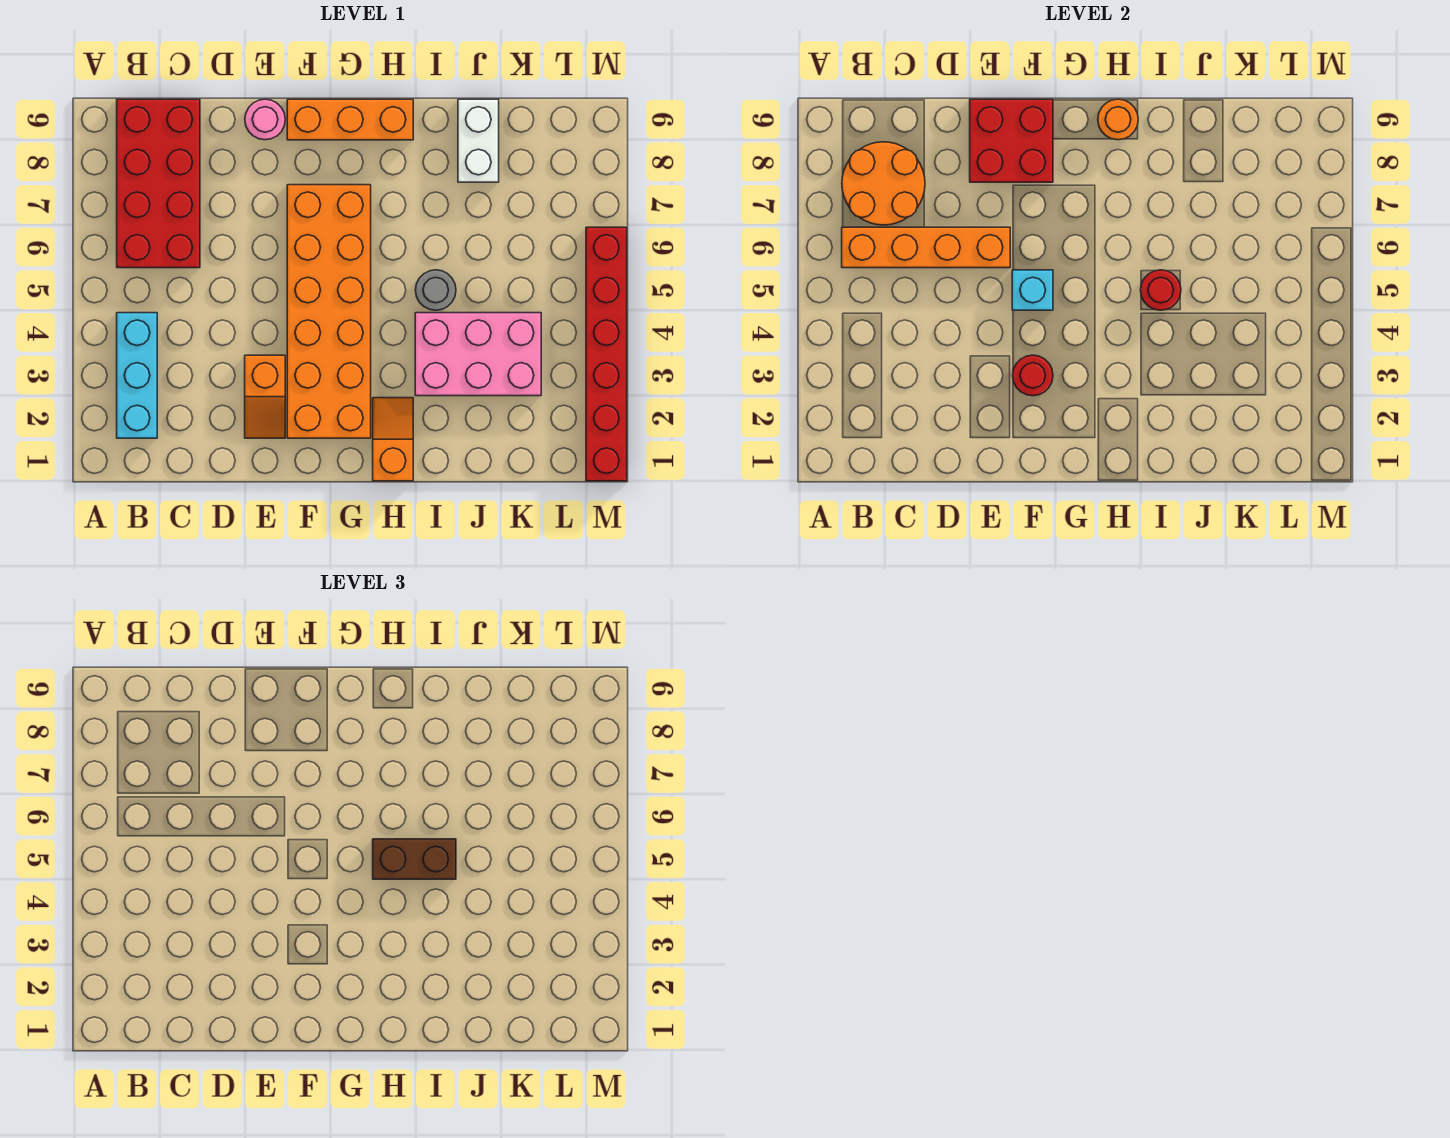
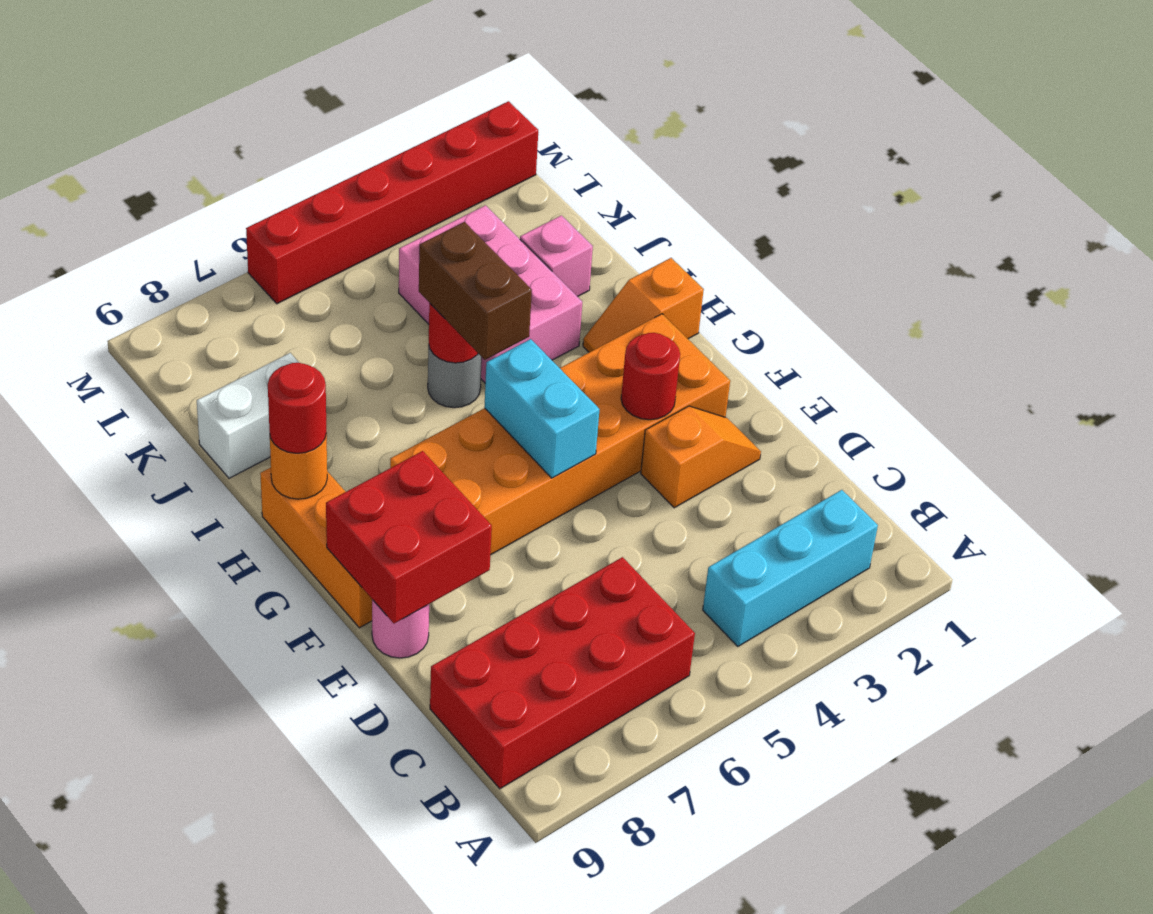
orange brick B6:E6 level 2 -> none
orange round brick B7:C8 level 2 -> none
cyan brick F5 level 2 -> cyan brick F5:G5 level 2
none -> red round brick H9 level 3
none -> pink brick J2 level 1

